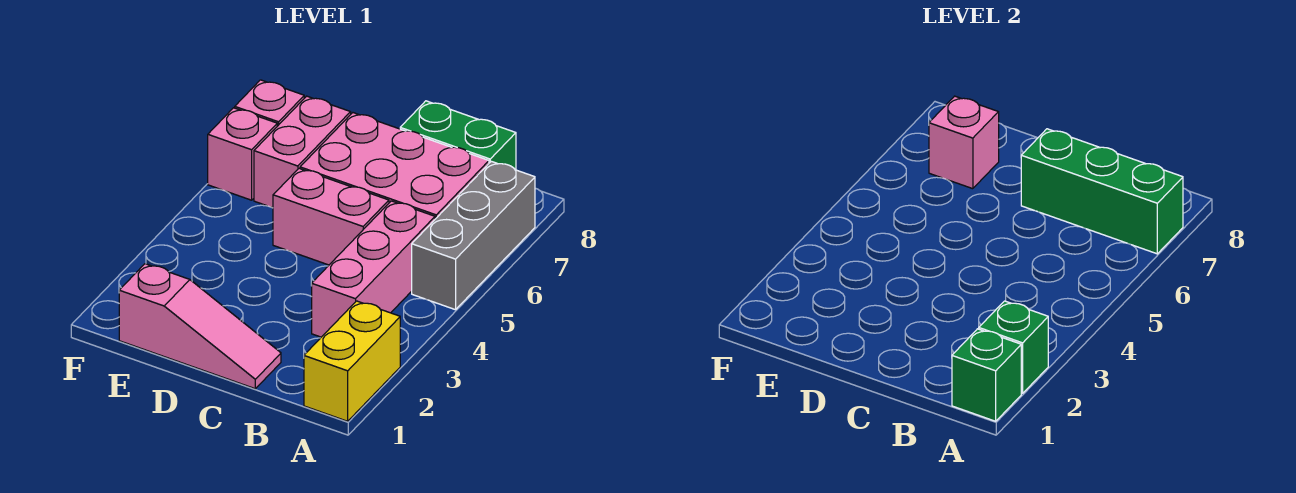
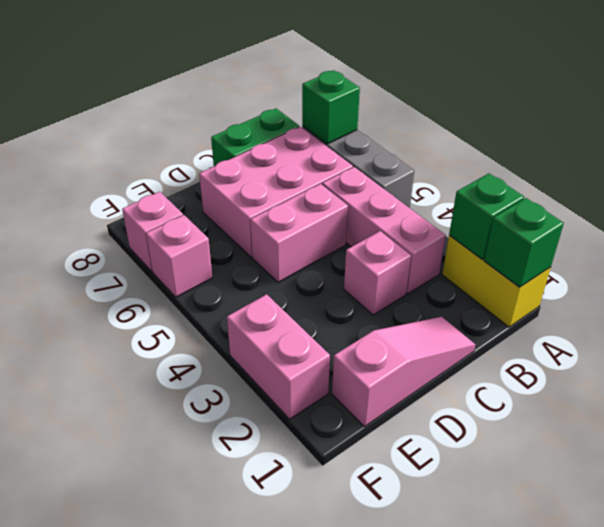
green brick A7:C7 level 2 -> green brick A7 level 2
pink brick E6:E7 level 1 -> pink brick F2:F3 level 1
pink brick E7 level 2 -> pink brick C3 level 1

